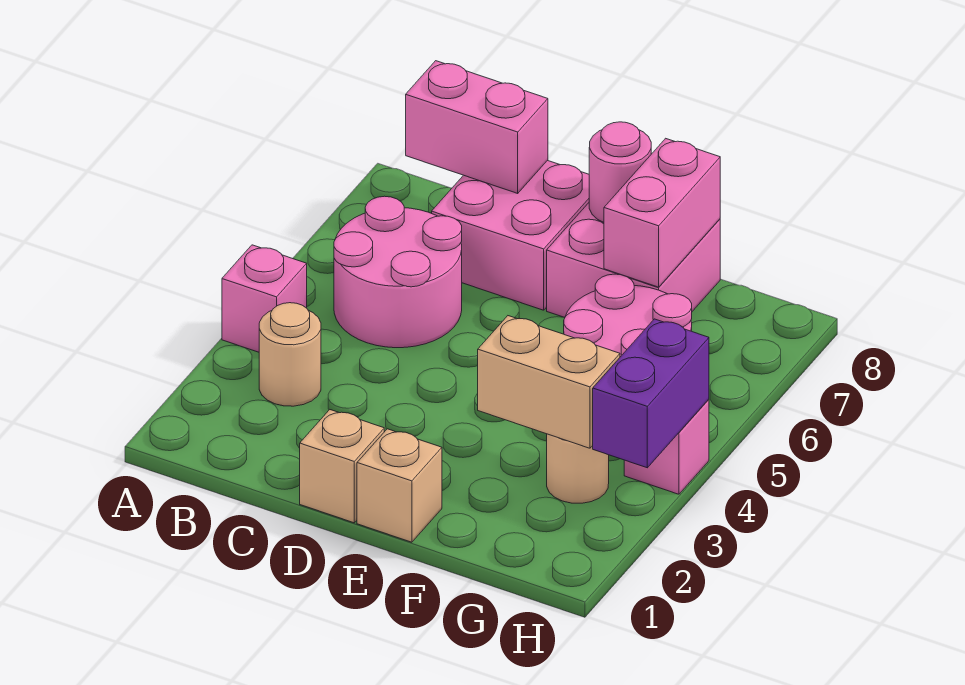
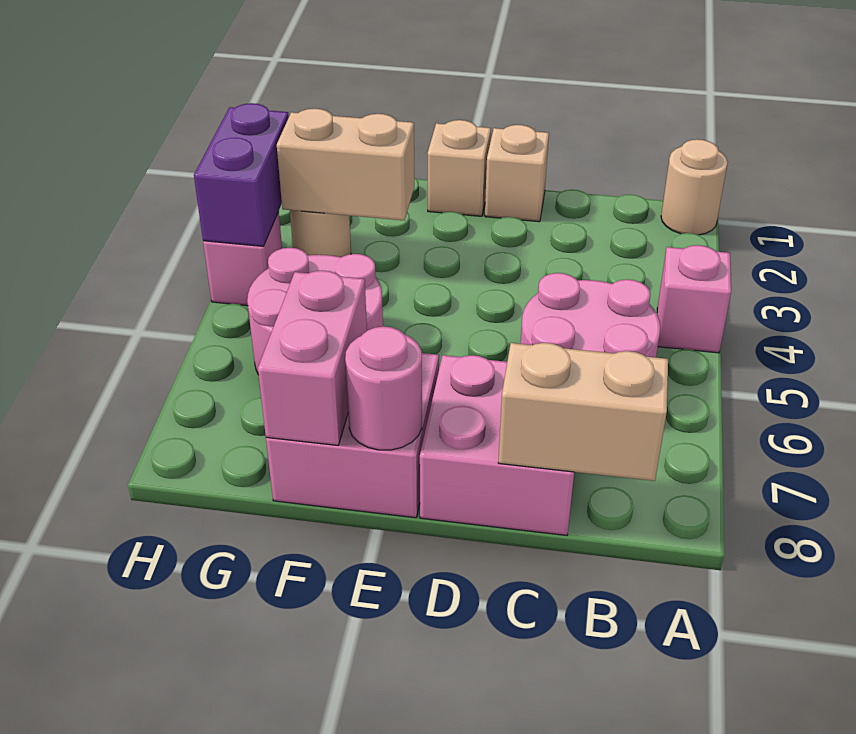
tan round brick B3 level 1 -> tan round brick A1 level 1
pink brick B8:C8 level 2 -> tan brick B8:C8 level 2

